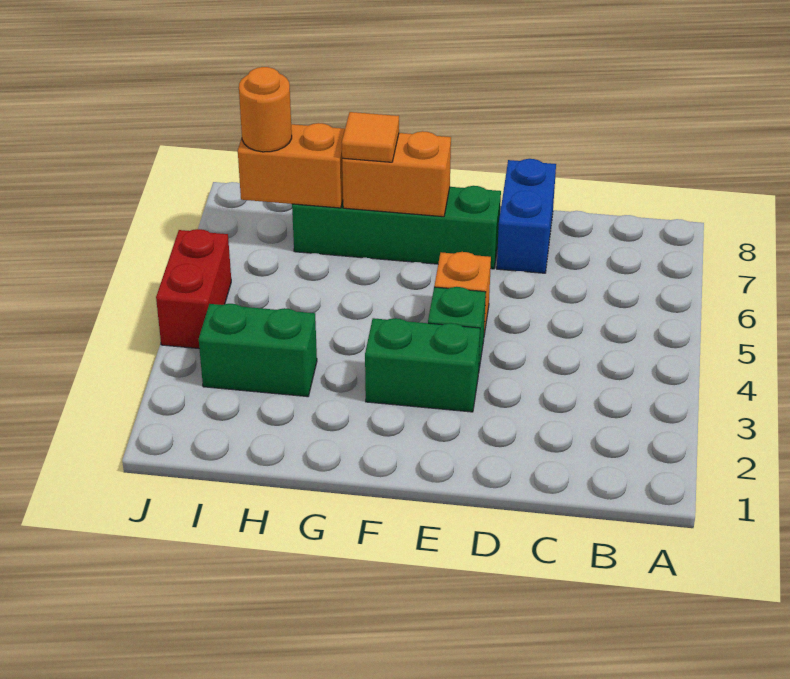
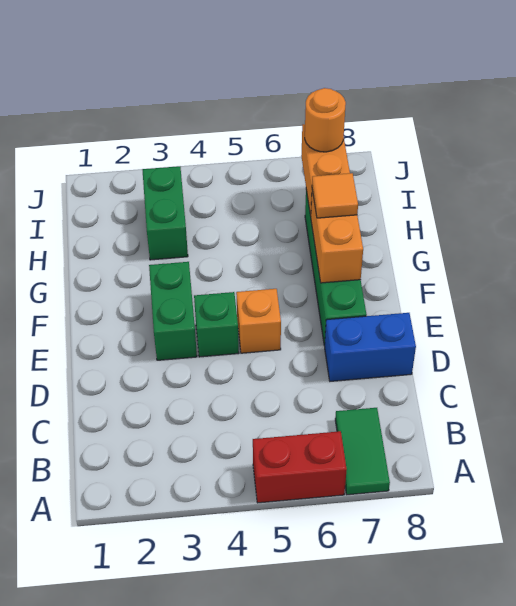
none -> green tile A7:B7 level 1
red brick J4:J5 level 1 -> red brick A5:A6 level 1

